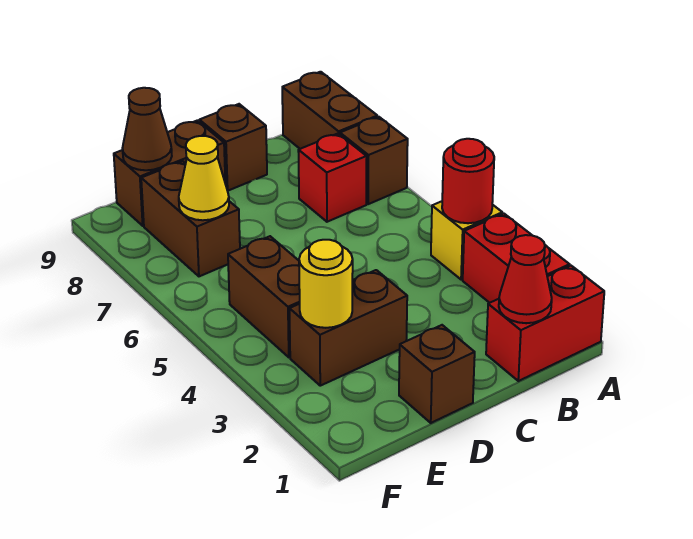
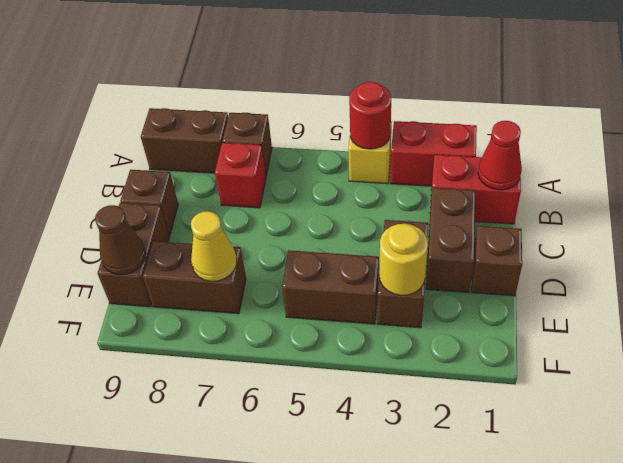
red brick A1:B1 level 1 -> red brick B1:B2 level 1
none -> brown brick C2:D2 level 1

